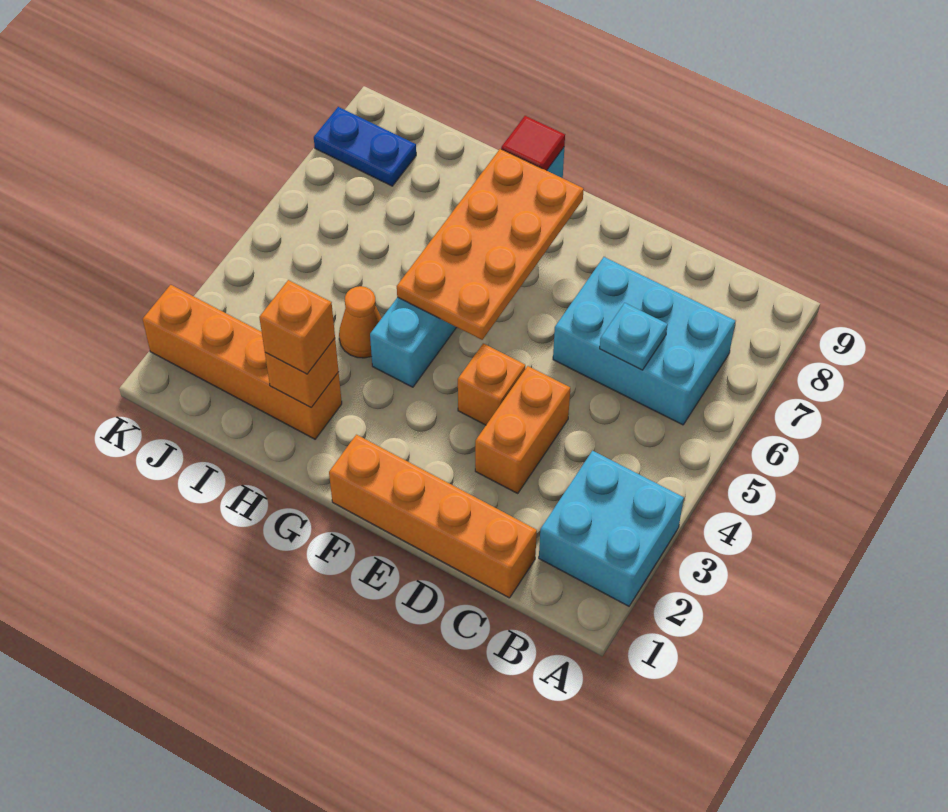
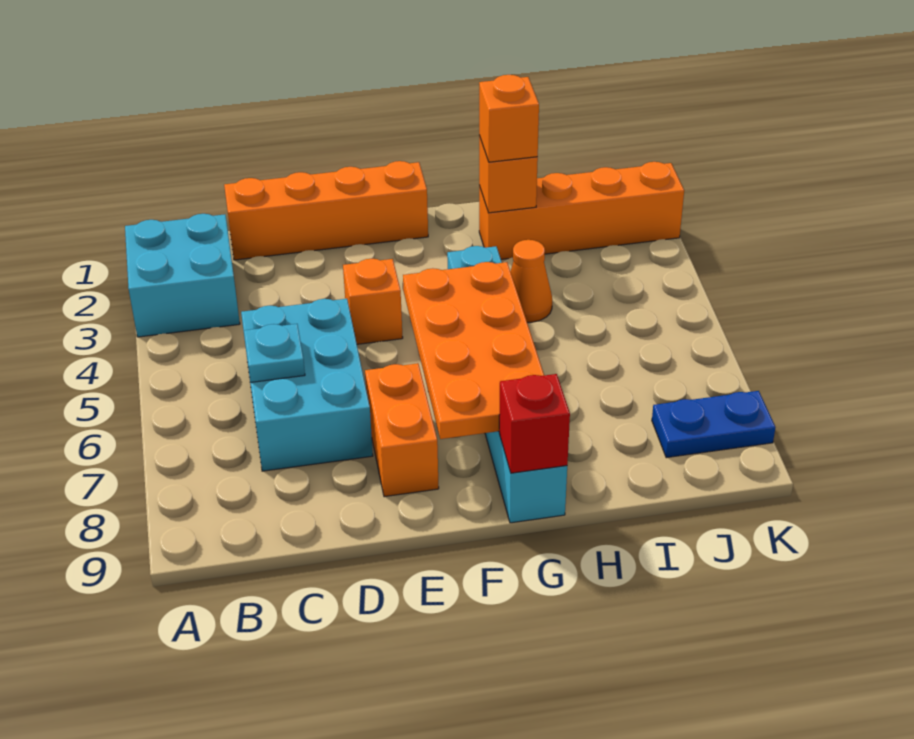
cyan brick B6:D7 level 1 -> cyan brick C5:D7 level 1
orange brick D3:D4 level 1 -> orange brick E7:E8 level 1
red tile G9 level 2 -> red brick G9 level 2

